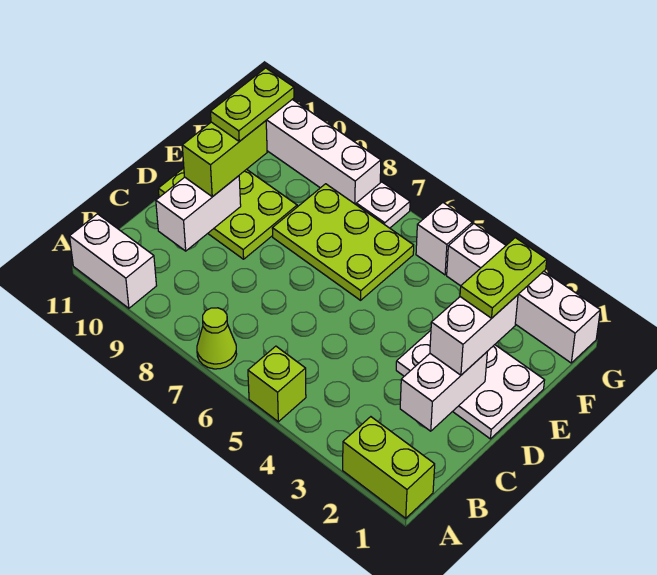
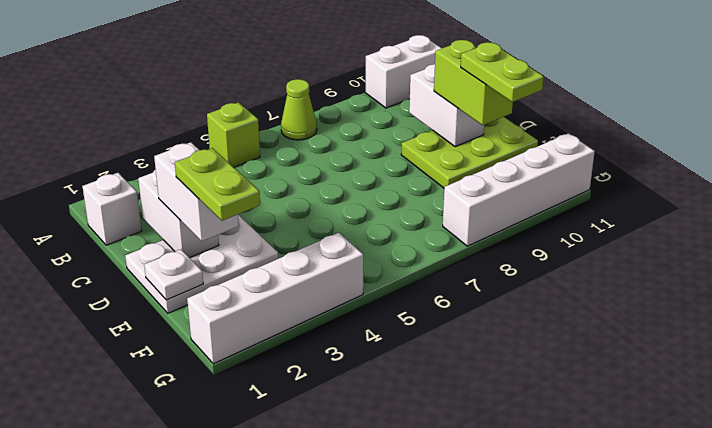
lime brick A1:A2 level 1 -> none
lime plate E6:F8 level 1 -> none
white brick G5 level 1 -> white brick B1 level 1
white plate G7 level 1 -> white plate E1 level 2

